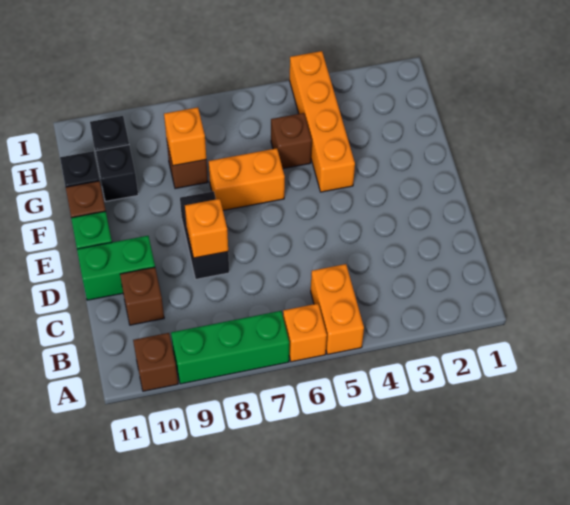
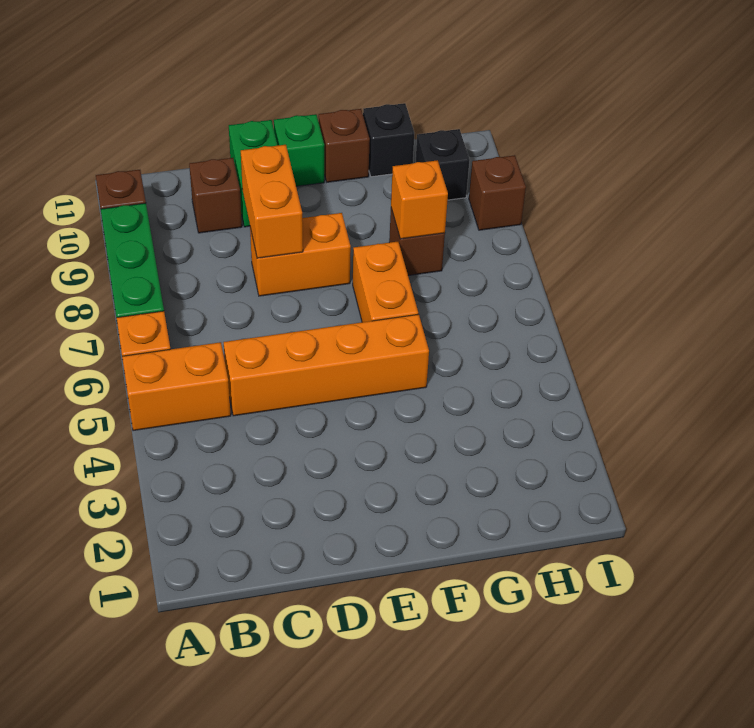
black brick D8:E8 level 1 -> orange brick D8:E8 level 1
orange brick D8 level 2 -> orange brick D8:D9 level 2
orange brick F4:I4 level 1 -> orange brick C5:F5 level 1
brown brick G5 level 1 -> brown brick I9 level 1
black brick G10 level 1 -> none

